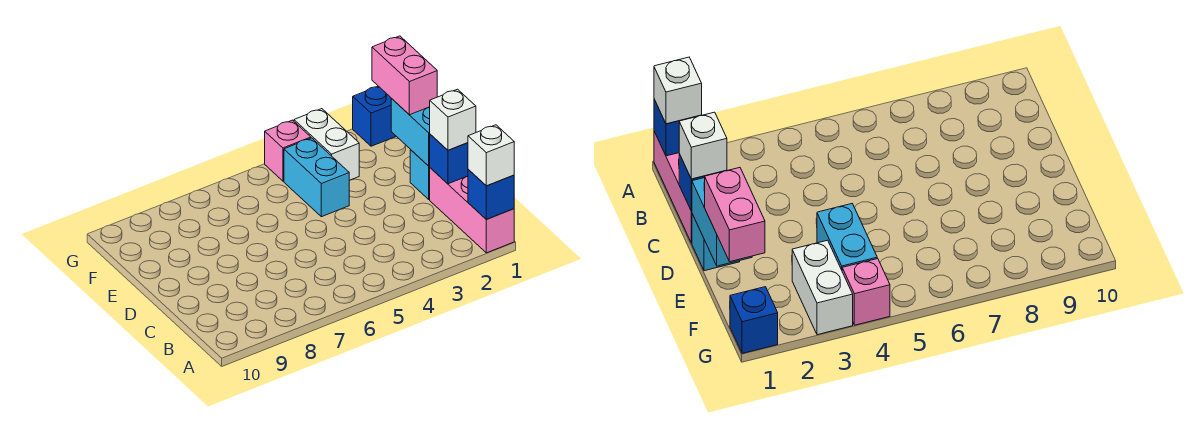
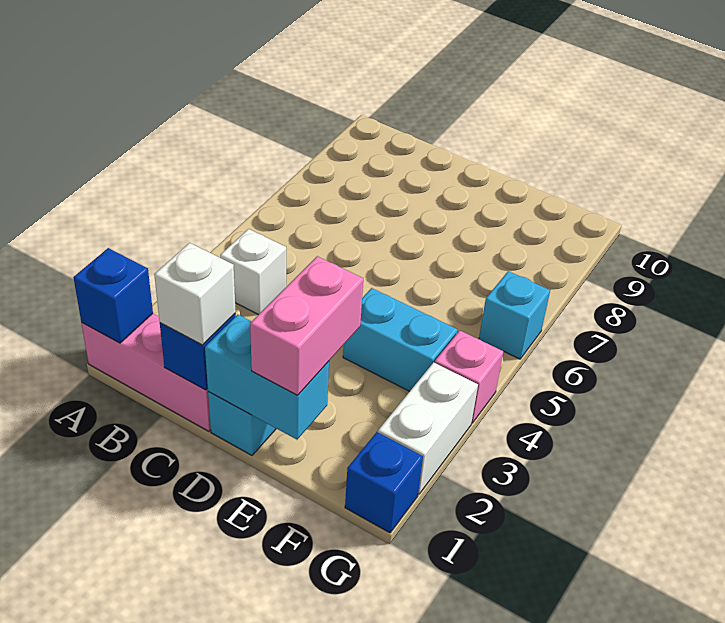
white brick A1 level 3 -> white brick B4 level 1
pink brick E1:F1 level 3 -> pink brick E1:E2 level 3
white brick F3:G3 level 1 -> white brick G2:G3 level 1
none -> cyan brick G6 level 1

